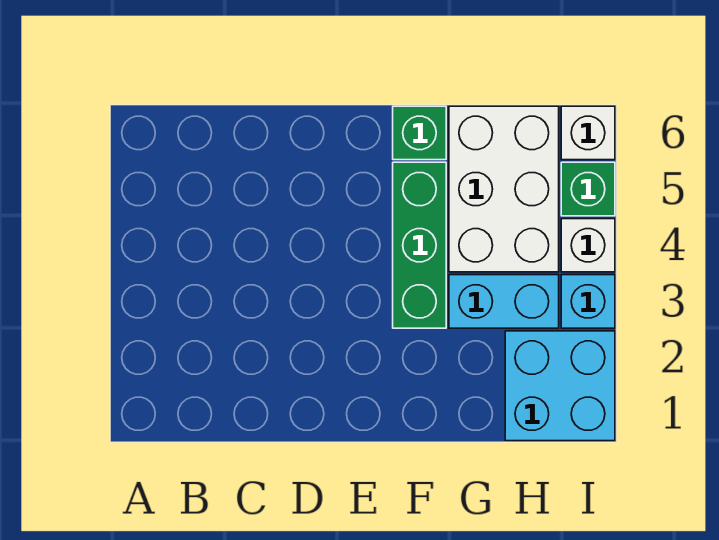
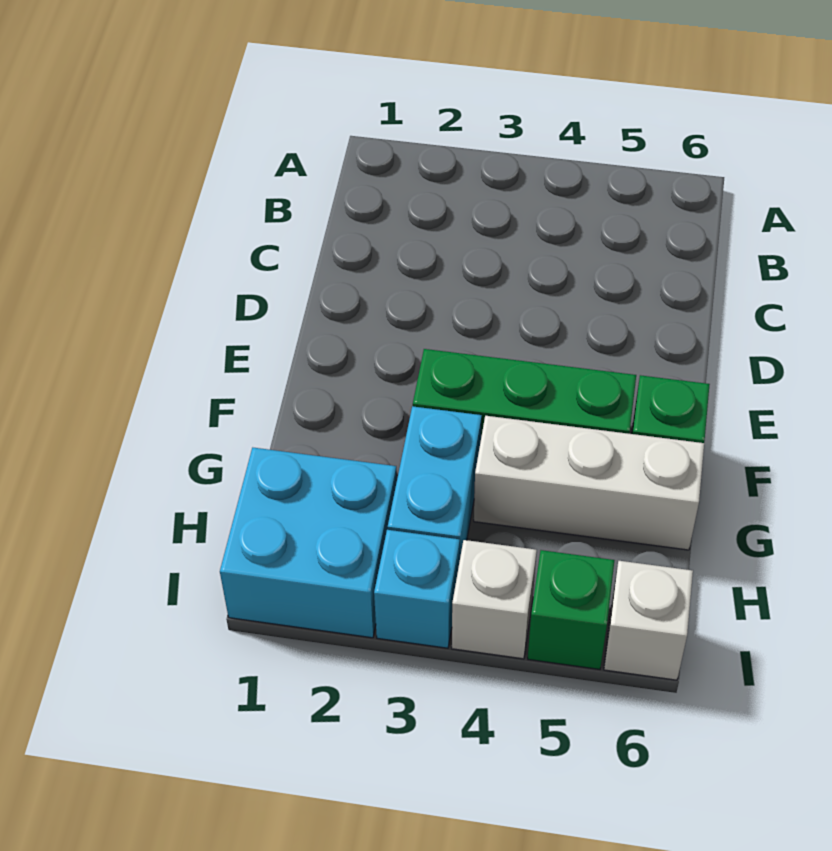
white brick G4:H6 level 1 -> white brick G4:G6 level 1

